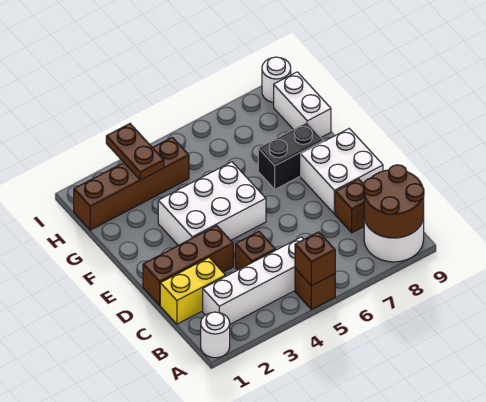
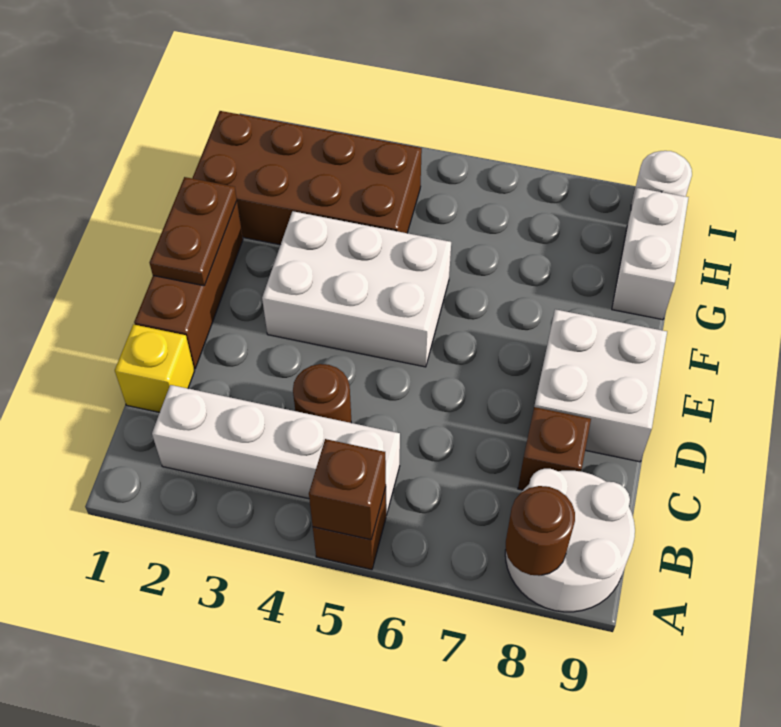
white round brick A1 level 1 -> none
brown round brick A8:B9 level 2 -> brown round brick A8 level 2
yellow brick C1:C2 level 1 -> yellow brick C1 level 1
brown brick C4 level 1 -> brown round brick C4 level 1
brown brick D1:D3 level 1 -> brown brick D1:F1 level 1
black brick F7:F8 level 1 -> none
brown brick H1:H4 level 1 -> brown brick G1:H4 level 1
brown plate H3:I3 level 2 -> brown plate E1:F1 level 2

